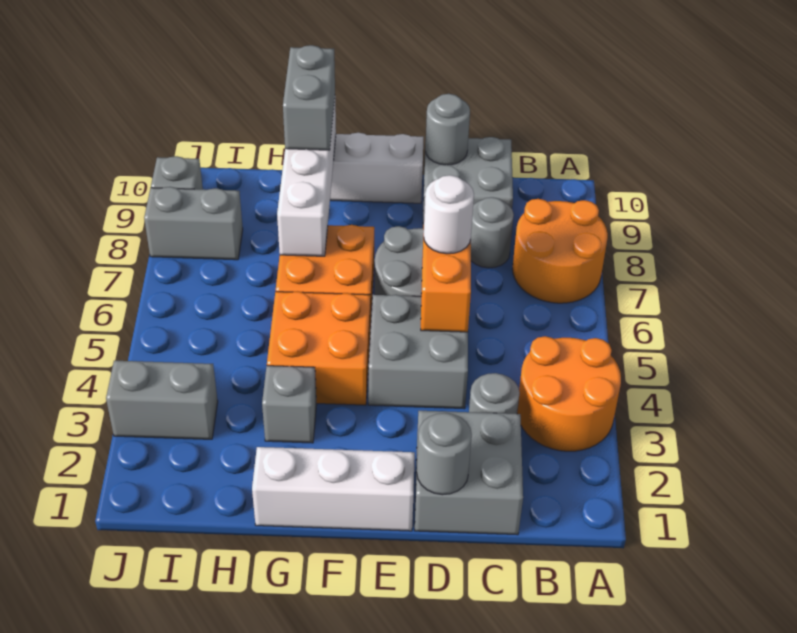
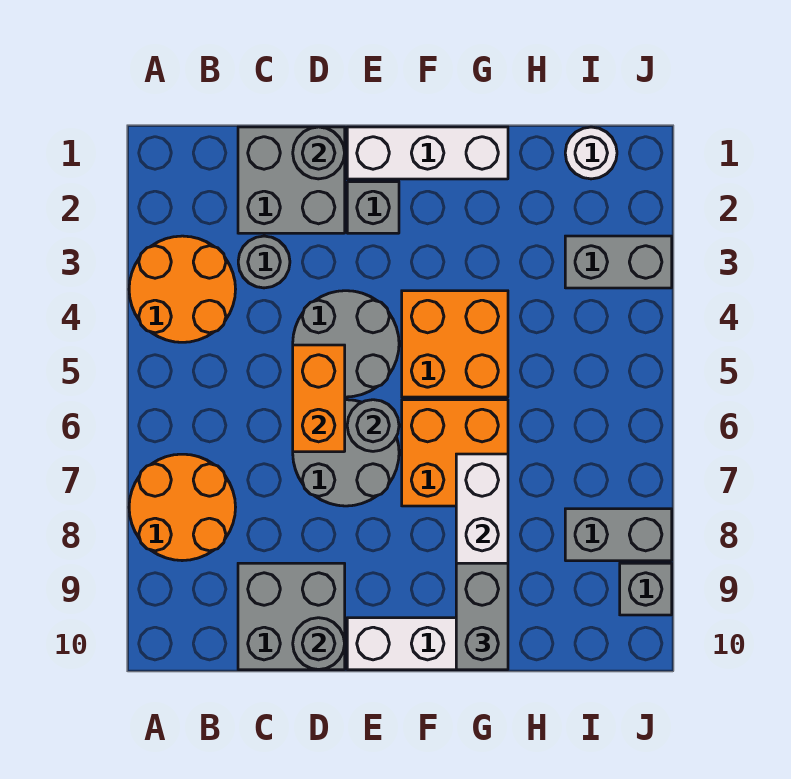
grey round brick C8 level 1 -> grey round brick E6 level 2
grey brick D4:E5 level 1 -> grey round brick D4:E5 level 1
white round brick D6 level 3 -> white round brick I1 level 1
grey brick G3 level 1 -> grey brick E2 level 1

